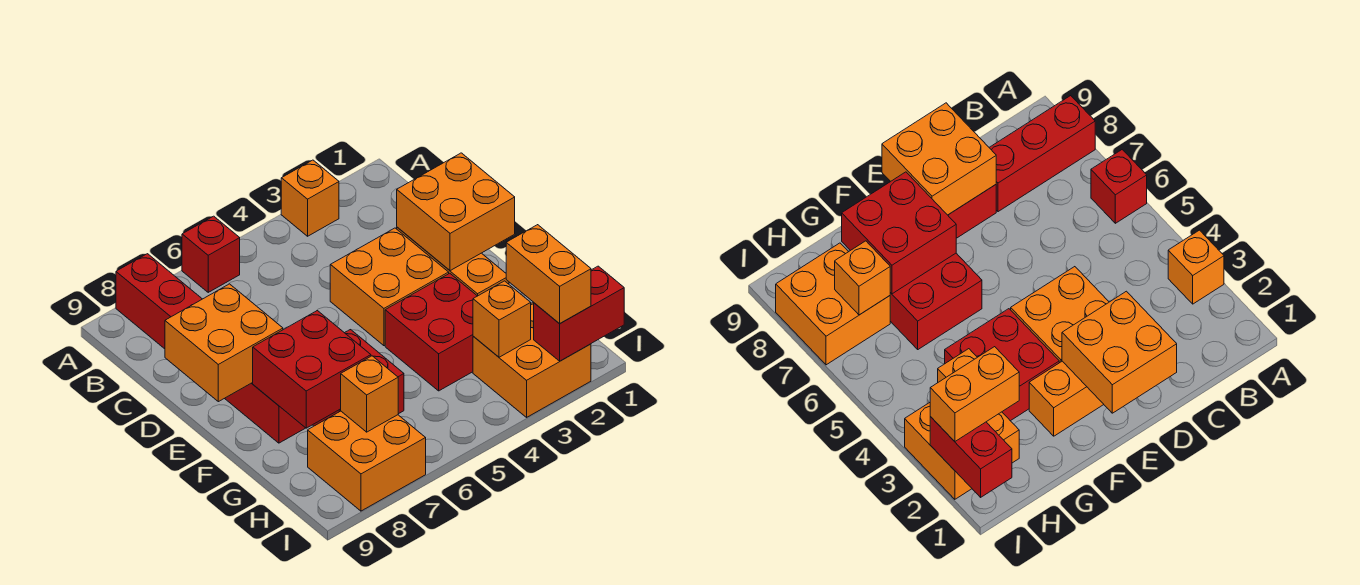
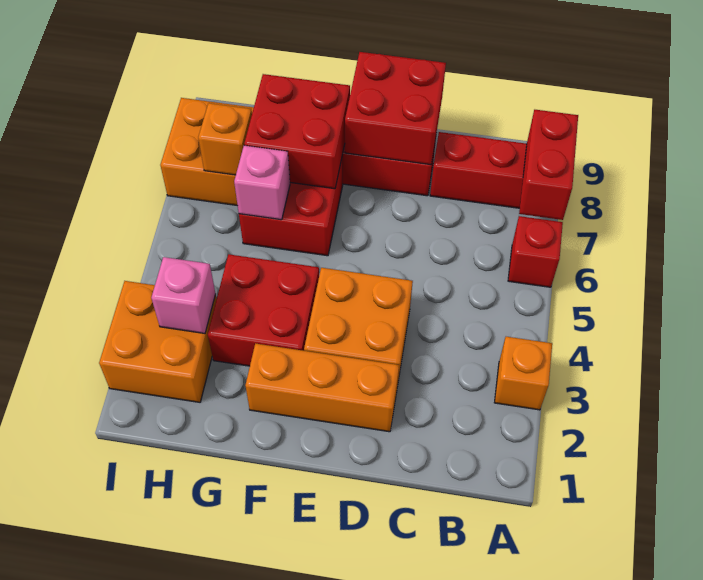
orange brick D1:E2 level 2 -> none
orange brick D8:E9 level 2 -> red brick D8:E9 level 2
none -> pink brick G6 level 2
orange brick H2:I2 level 3 -> none
orange brick H3 level 2 -> pink brick H3 level 2
red brick I1:I2 level 2 -> red brick A7:A8 level 2

